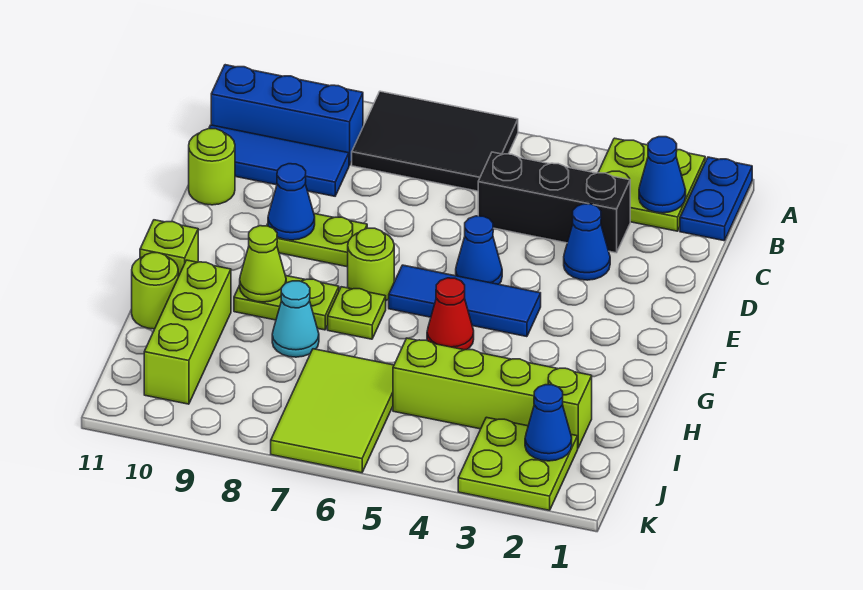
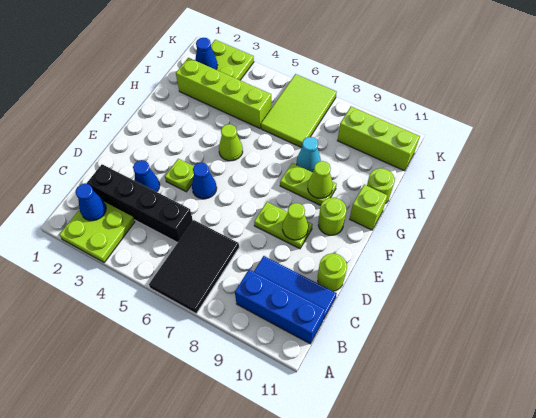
blue plate A1:B1 level 1 -> none
black tile A6:B8 level 1 -> black tile A6:C7 level 1
black brick C3:C5 level 1 -> black brick C2:C5 level 1
blue cone E9 level 2 -> lime cone E9 level 2
blue tile F4:F6 level 1 -> none
lime round brick F7 level 1 -> lime round brick F10 level 1
red cone G5 level 1 -> lime cone G5 level 1
lime plate G7 level 1 -> lime plate E4 level 1
lime brick H10:J10 level 1 -> lime brick J9:J11 level 1

